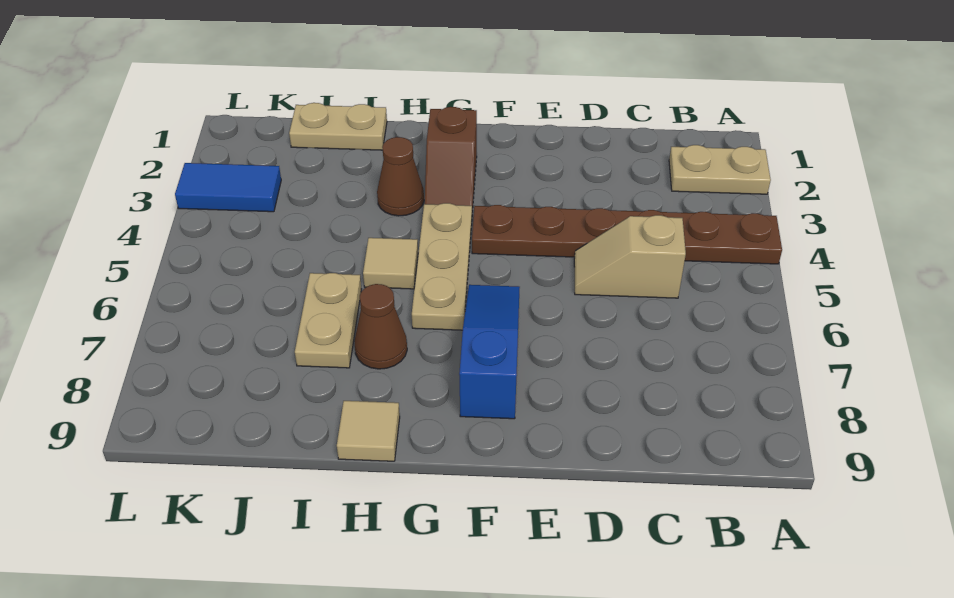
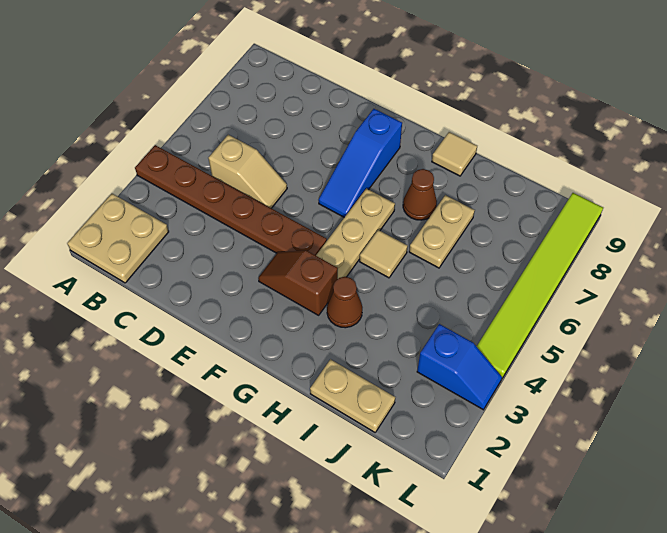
tan plate A2:B2 level 1 -> tan plate A1:B2 level 1
brown slope G2:G3 level 1 top 2 -> brown slope F3:G3 level 1 top G
blue tile K3:L3 level 1 -> blue slope K3:L3 level 1 top K
none -> lime tile L4:L9 level 1

